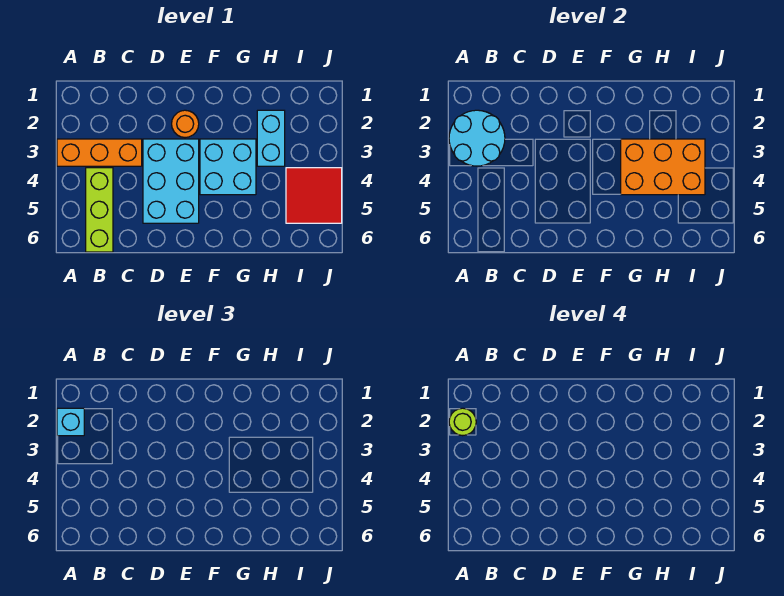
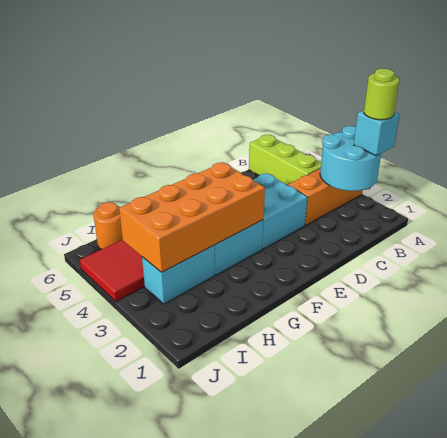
cyan brick D3:E5 level 1 -> cyan brick D3:E4 level 1
orange round brick E2 level 1 -> orange round brick I6 level 1
orange brick G3:I4 level 2 -> orange brick F3:I4 level 2
cyan brick H2:H3 level 1 -> cyan brick H3:I3 level 1

